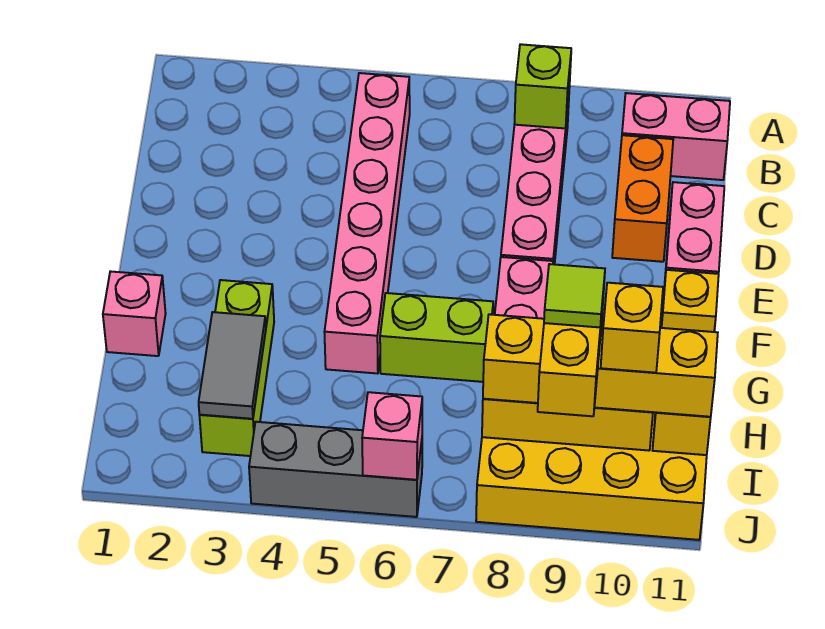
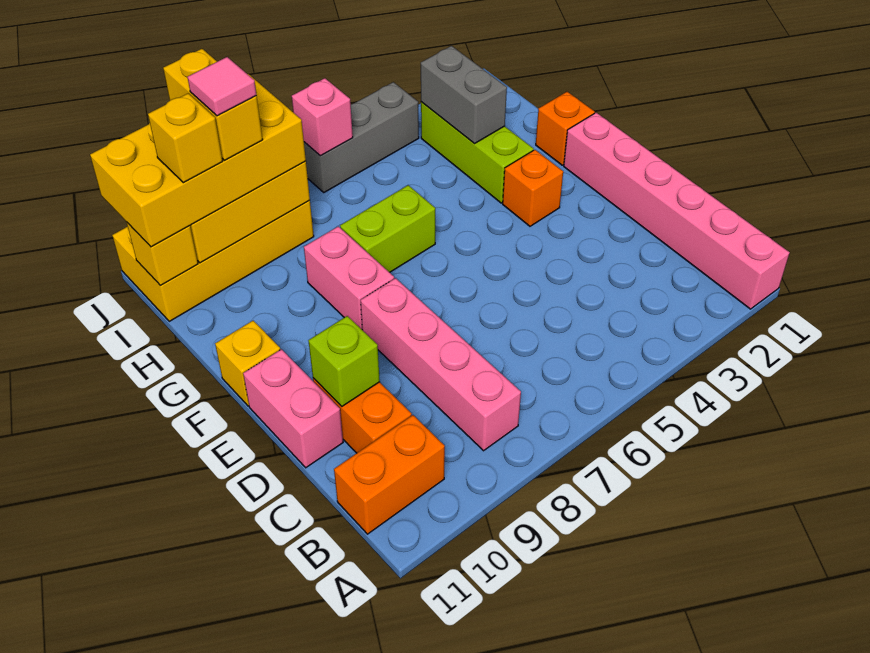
pink brick B5:G5 level 1 -> pink brick A1:F1 level 1
lime brick B8 level 2 -> lime brick D10 level 2
pink brick B10:B11 level 1 -> orange brick B10:B11 level 1
none -> orange brick F3 level 1
pink brick G1 level 1 -> orange brick G1 level 1
grey tile H3:I3 level 2 -> grey brick H3:I3 level 2
yellow brick I8:I11 level 3 -> yellow brick I8:J11 level 3
lime tile I9 level 5 -> pink tile I9 level 5

